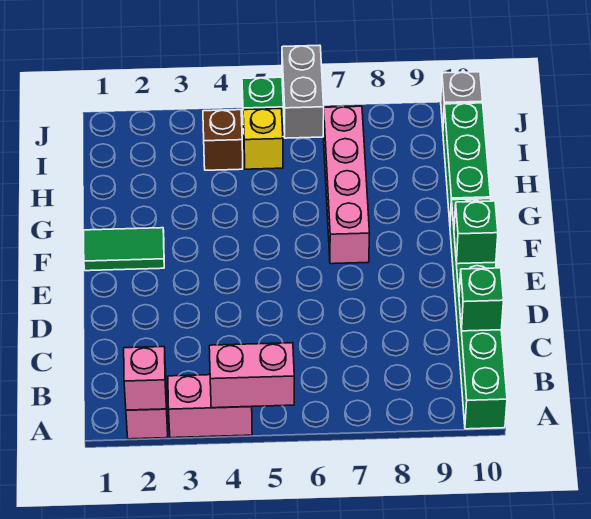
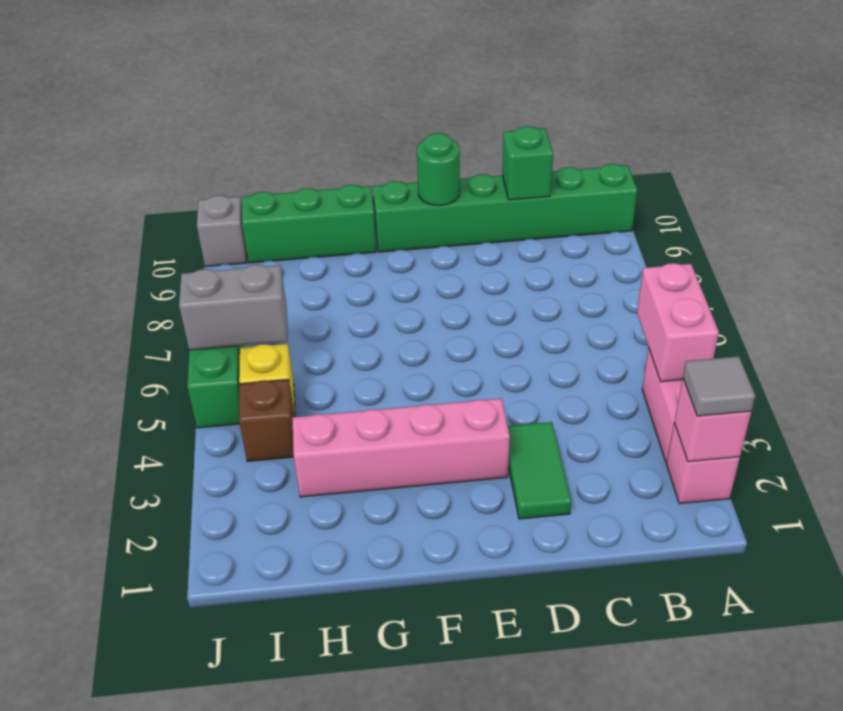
none -> grey tile A2 level 3
green brick E10 level 2 -> green round brick E10 level 2
green tile F1:F2 level 1 -> green tile D2:D3 level 1
pink brick F7:I7 level 1 -> pink brick E3:H3 level 1

